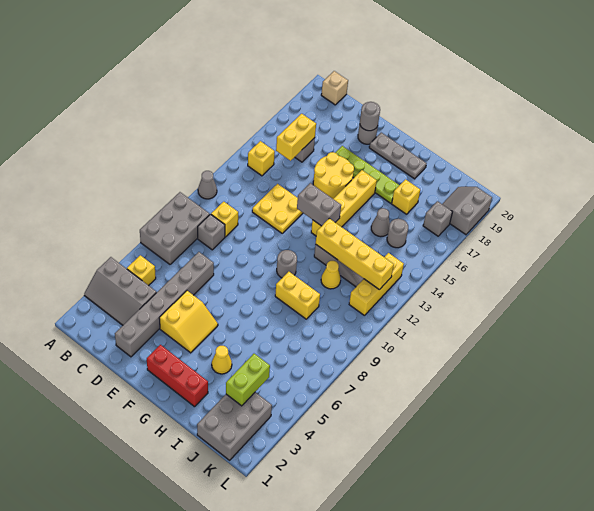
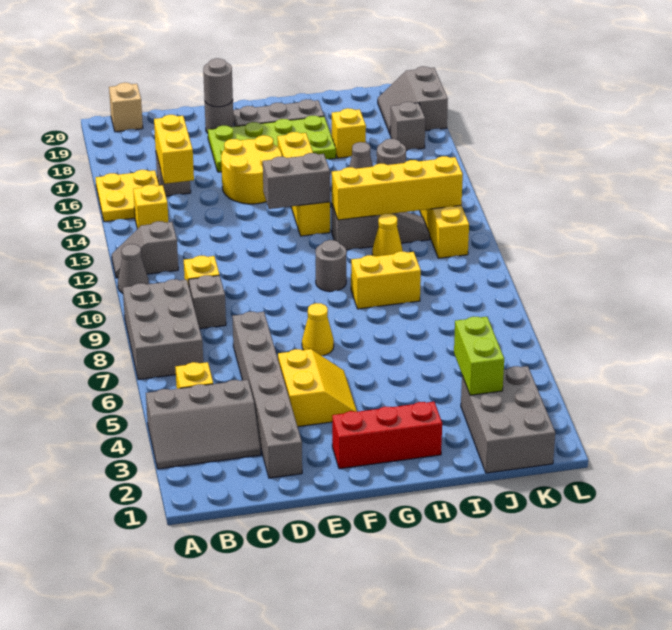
none -> grey slope A12:B12 level 1 top B
yellow plate D12:E13 level 1 -> yellow plate A15:B16 level 1
lime plate E17:H17 level 1 -> lime plate E17:H18 level 1
yellow cone H4 level 1 -> yellow cone F7 level 1

